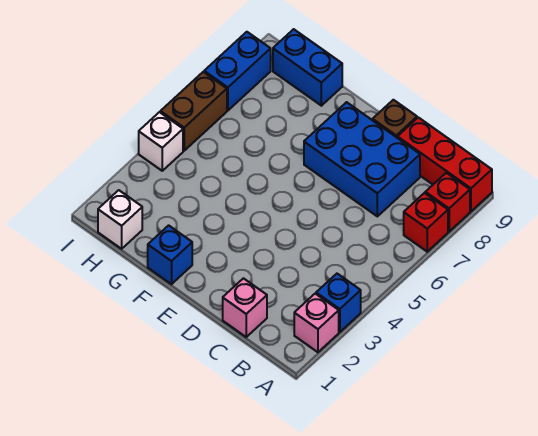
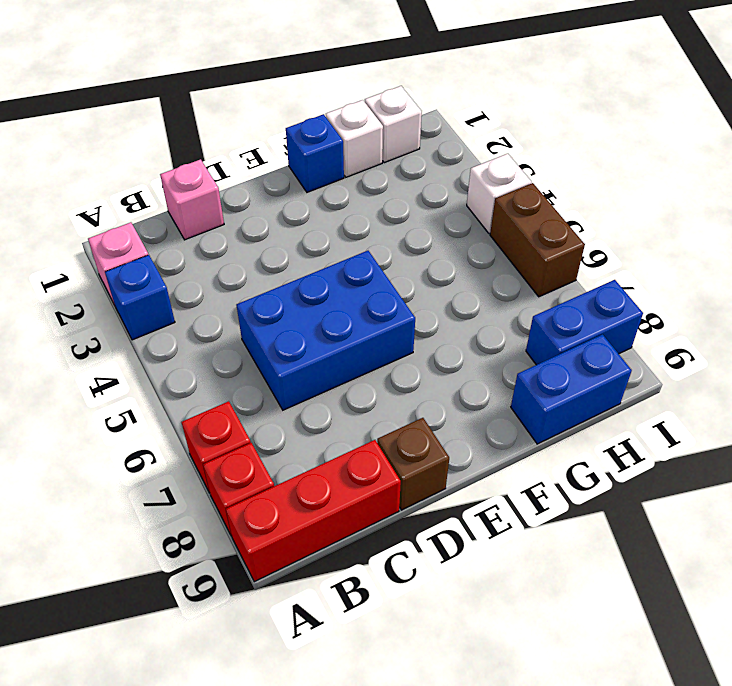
blue brick C7:E8 level 1 -> blue brick C5:E6 level 1
none -> white brick G1 level 1
blue brick I7:I8 level 1 -> blue brick H8:I8 level 1

